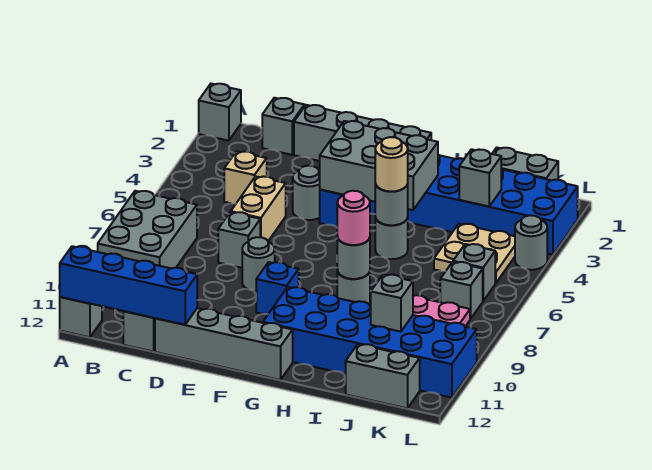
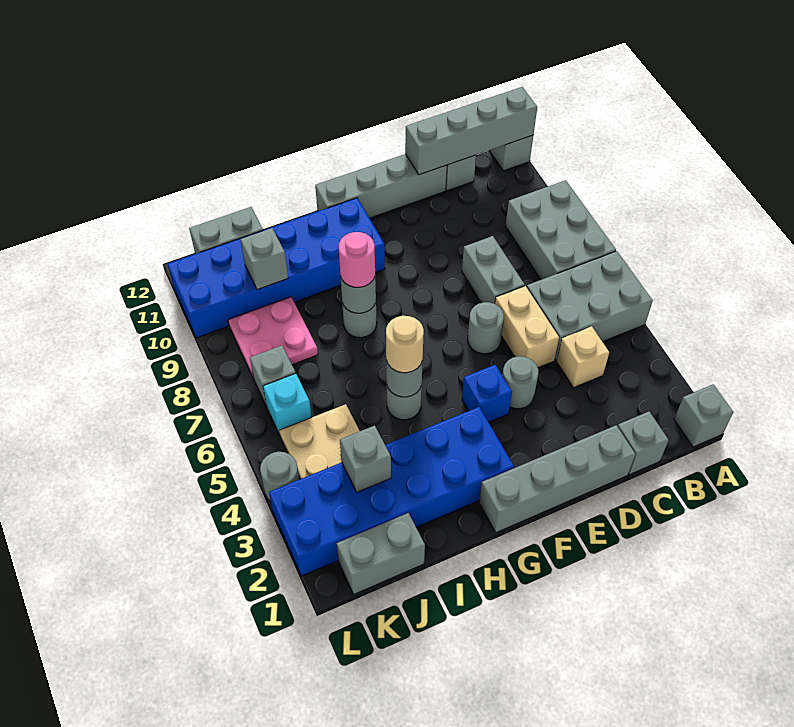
blue brick A12:D12 level 2 -> grey brick A12:D12 level 2
grey brick D7 level 1 -> grey brick D7:D8 level 1
grey round brick E8 level 1 -> grey round brick E6 level 1
grey brick F3:H4 level 2 -> grey brick A5:C6 level 1
blue brick F9 level 1 -> none
grey brick K6 level 1 -> cyan brick K6 level 1

